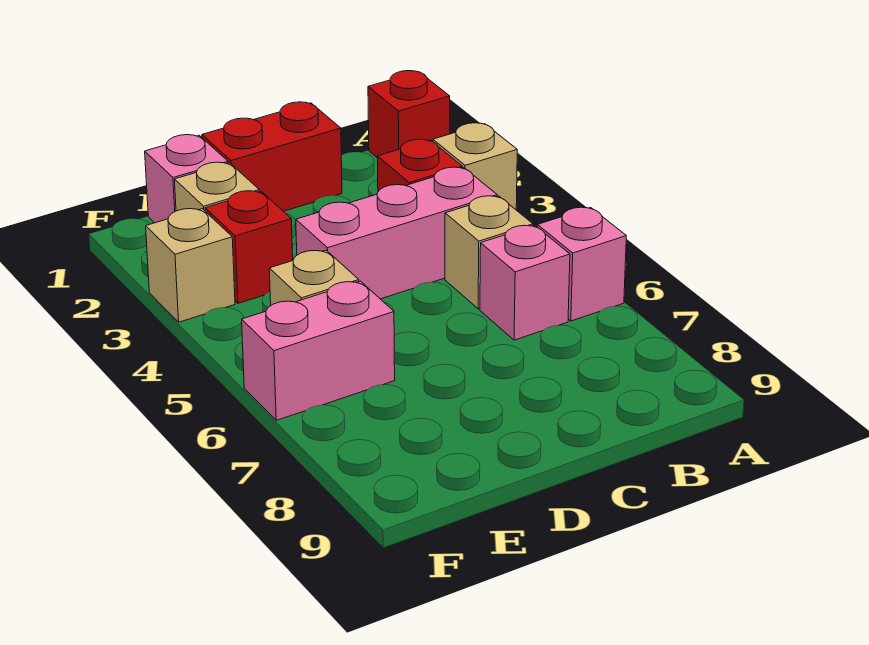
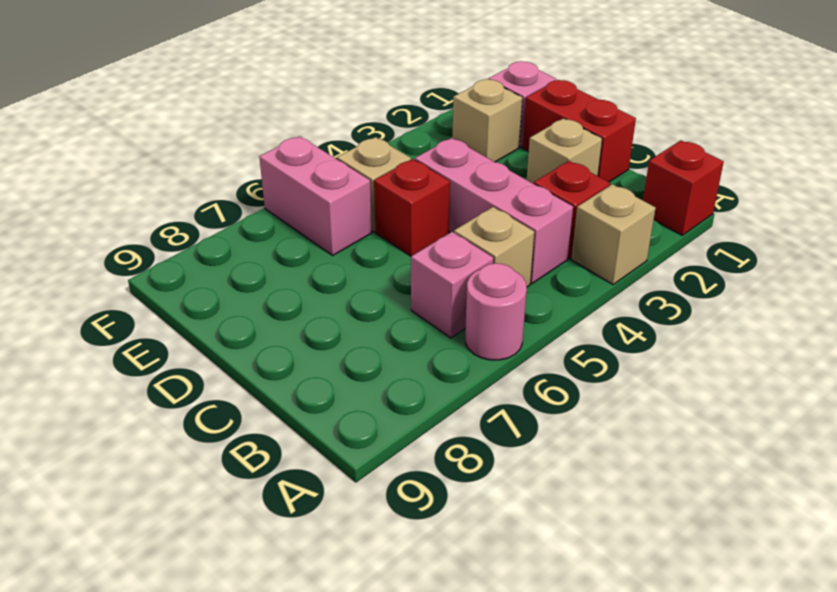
pink brick A6 level 1 -> pink round brick A6 level 1
red brick E3 level 1 -> red brick D5 level 1
tan brick F3 level 1 -> tan brick C2 level 1

